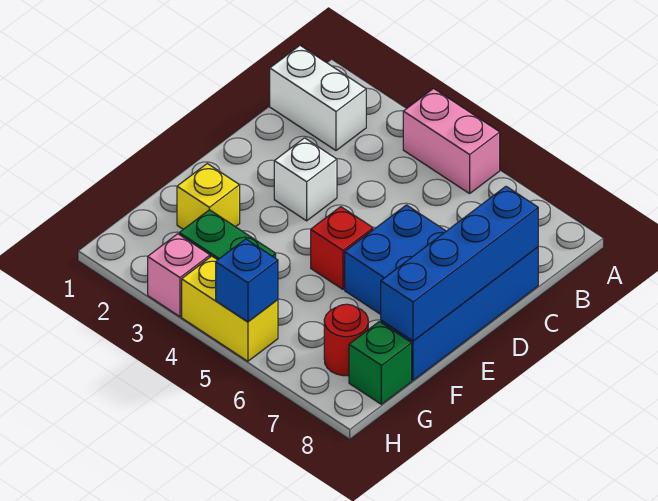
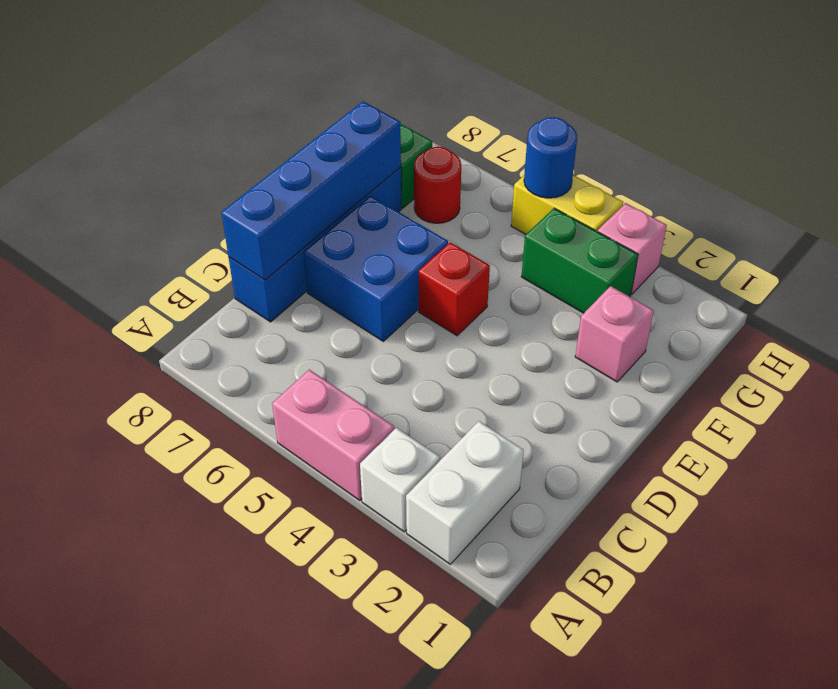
white brick B1:B2 level 1 -> white brick A2:B2 level 1
white brick D3 level 1 -> white brick A3 level 1
yellow brick F2 level 1 -> pink brick F2 level 1
blue brick H5 level 2 -> blue round brick H5 level 2

